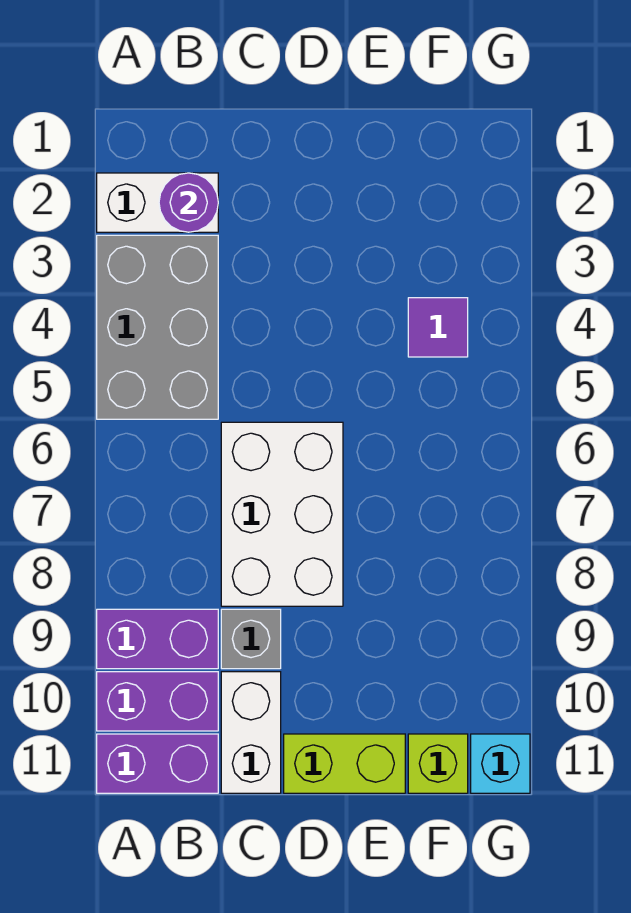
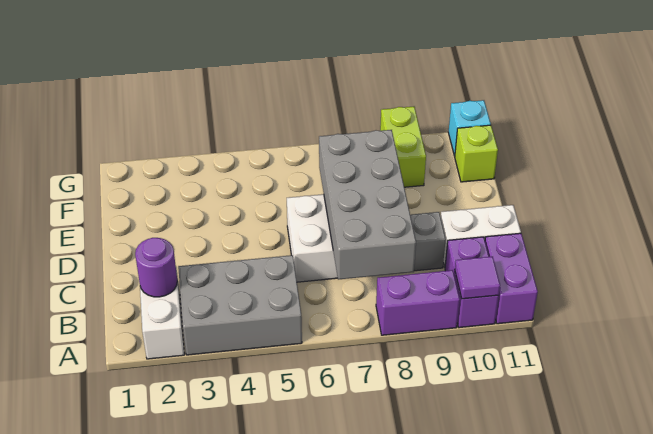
purple brick A9:B9 level 1 -> purple brick A8:A9 level 1
none -> grey brick B7:E8 level 2
lime brick D11:E11 level 1 -> lime brick F9:G9 level 1
purple tile F4 level 1 -> purple tile A10 level 2

